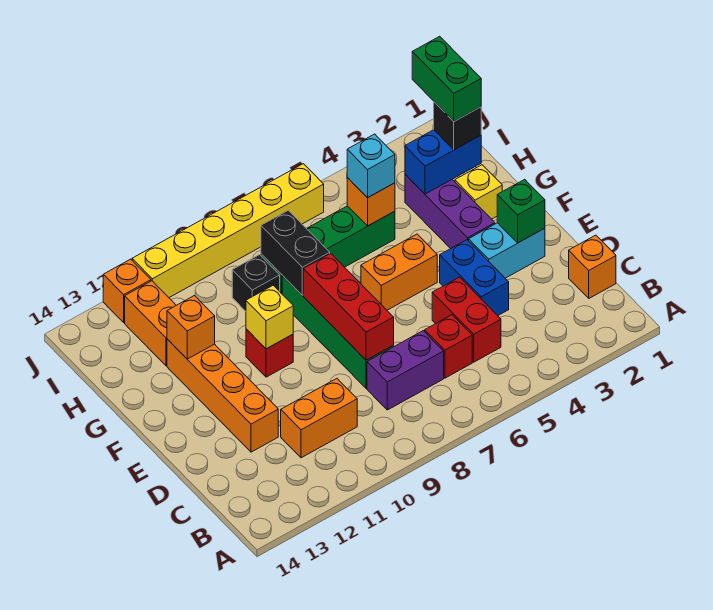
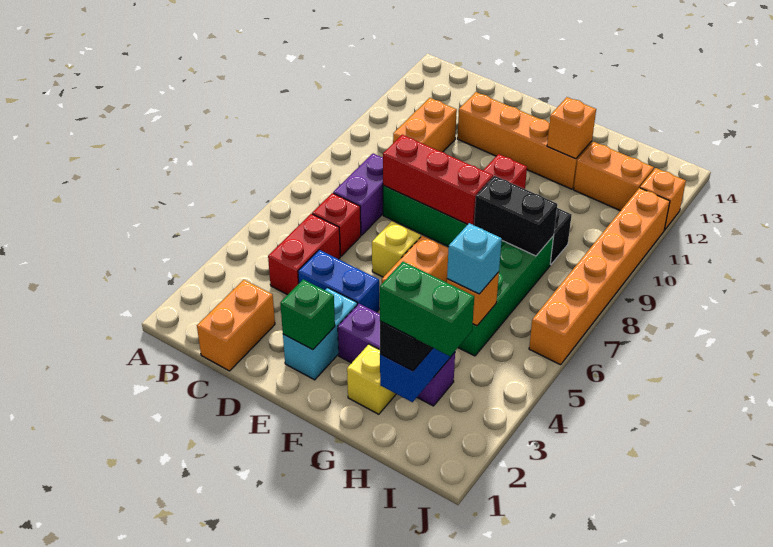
orange brick C1 level 1 -> orange brick C1:C2 level 1
red brick C5:D5 level 1 -> red brick C4:C5 level 1
yellow brick F10 level 2 -> yellow brick E6 level 1
yellow brick J6:J11 level 1 -> orange brick J6:J11 level 1

